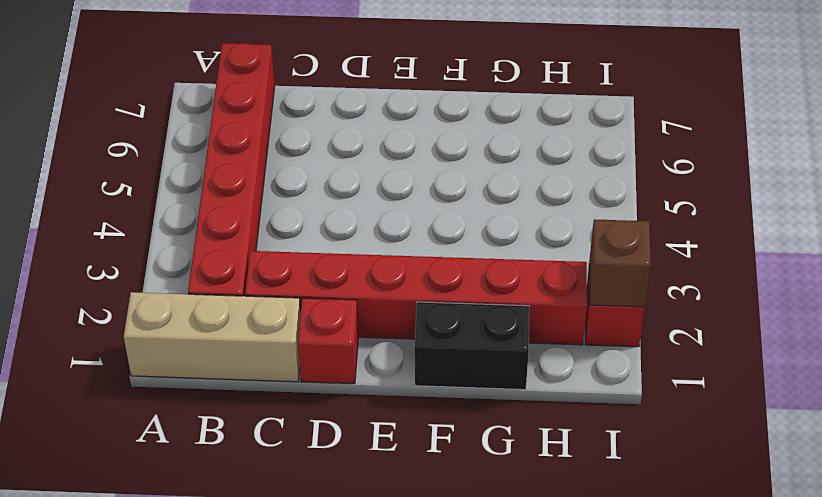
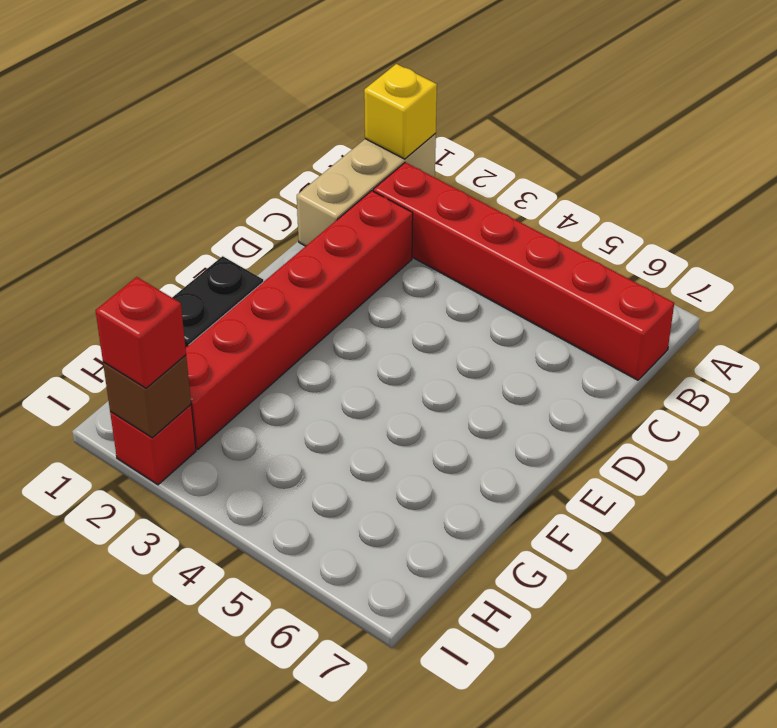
none -> yellow brick A1 level 2
red brick D1 level 1 -> red brick I2 level 3

